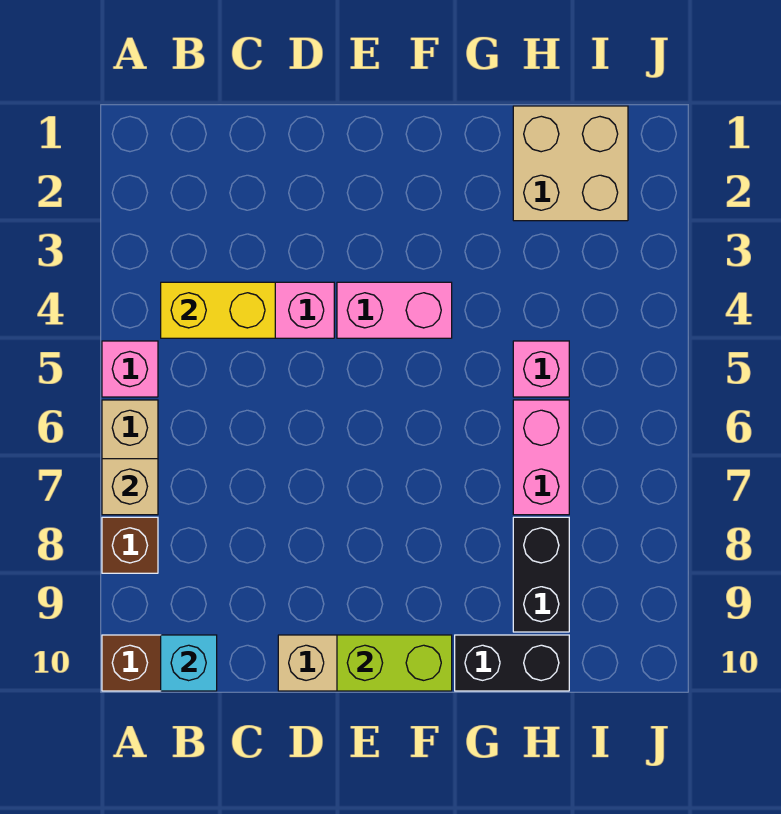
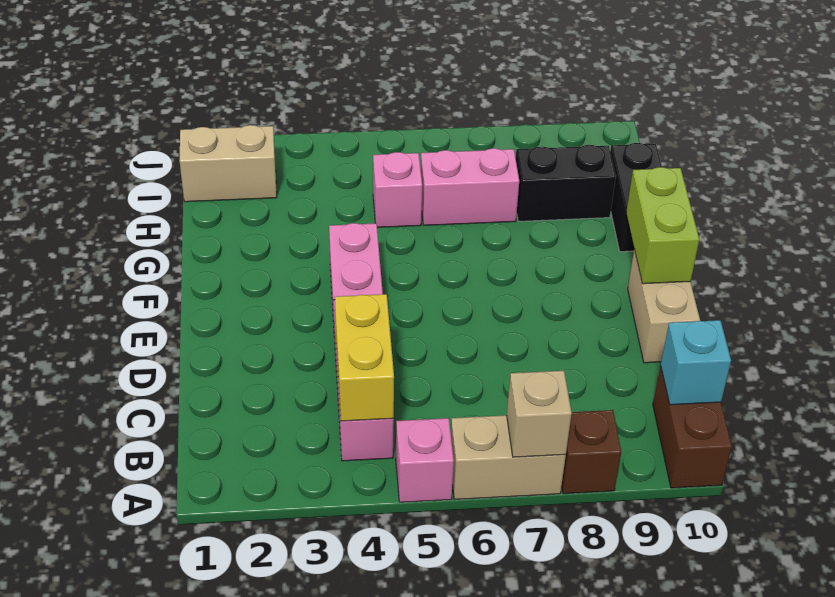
tan brick H1:I2 level 1 -> tan brick I1:I2 level 1

